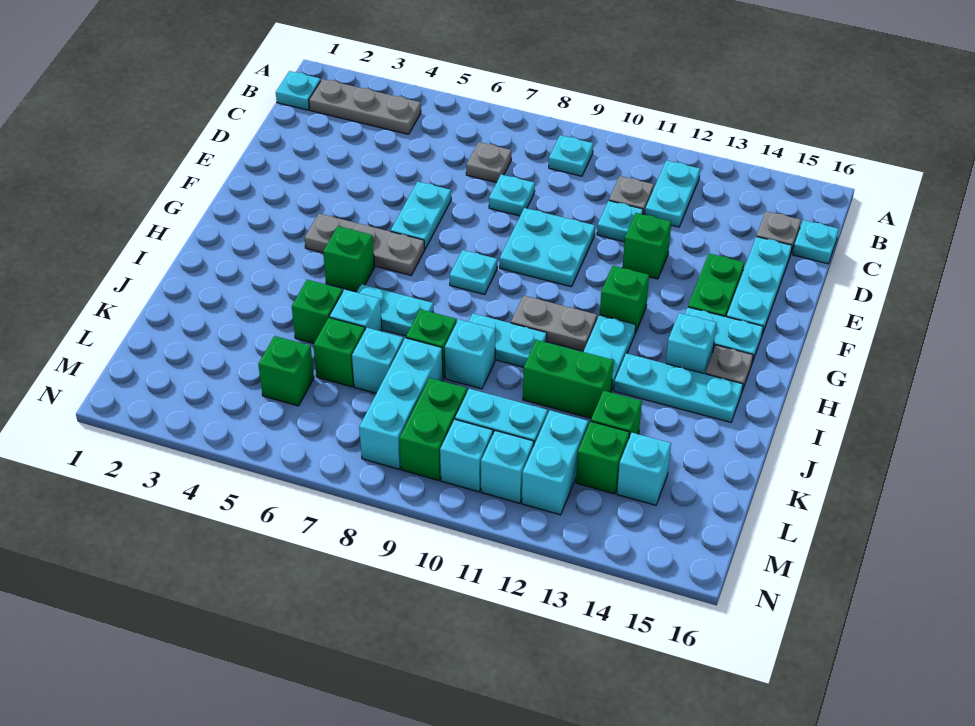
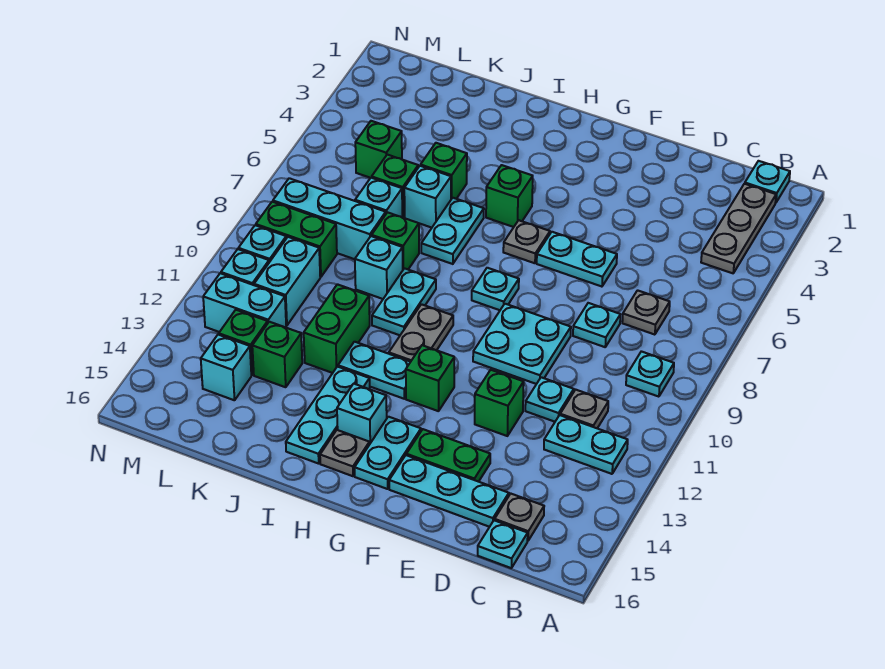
grey plate G4:G6 level 1 -> grey plate G6 level 1

